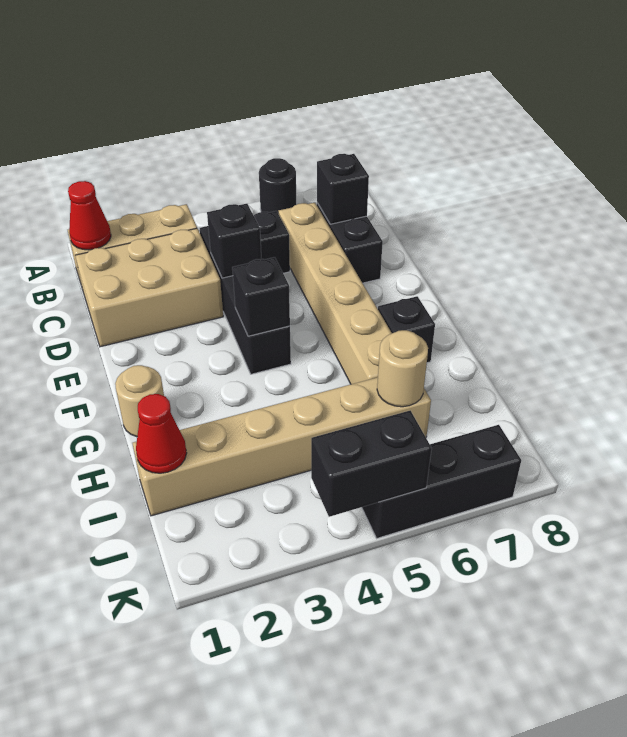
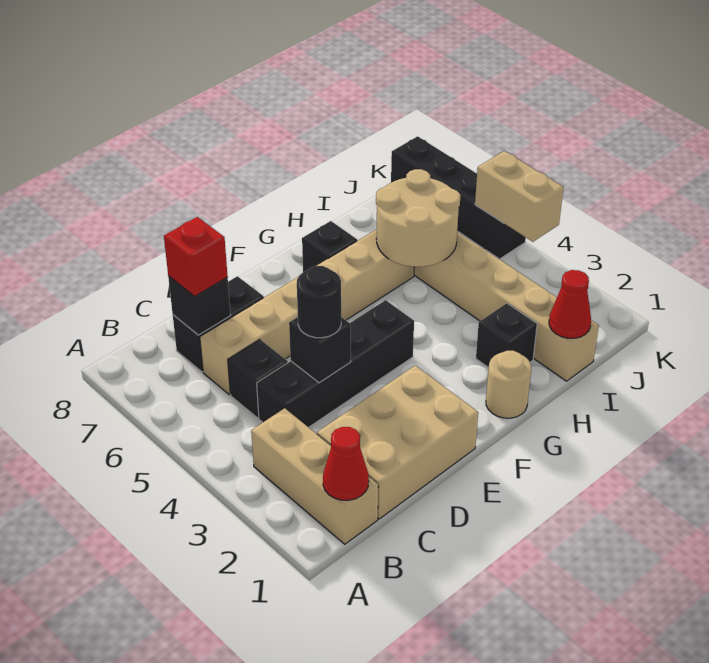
black round brick A6 level 1 -> black round brick D4 level 3
tan brick C1:D3 level 1 -> tan brick C1:E2 level 1
none -> red brick C7 level 3
black brick F4 level 2 -> black brick H2 level 1
tan round brick I6 level 2 -> tan round brick H5:I6 level 2
black brick K4:K5 level 2 -> tan brick K4:K5 level 2
black brick K5:K7 level 1 -> black brick K5:K8 level 1

